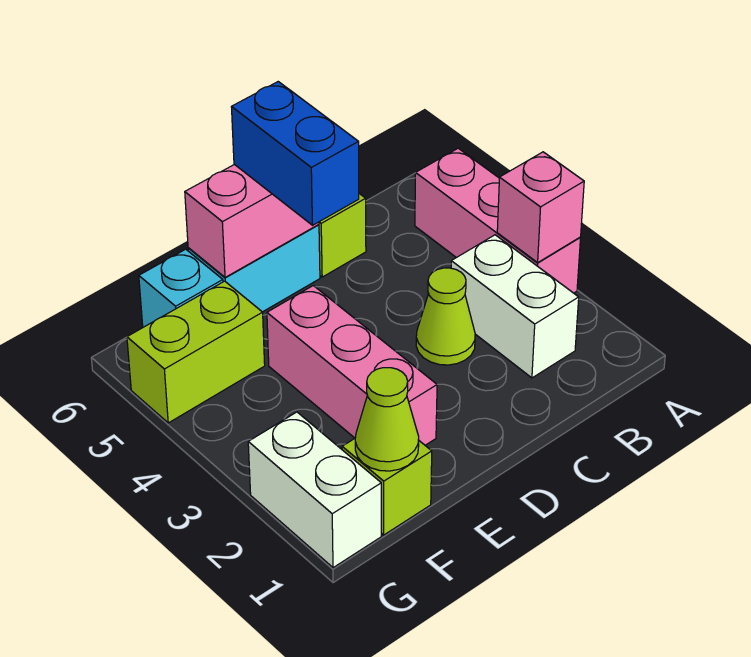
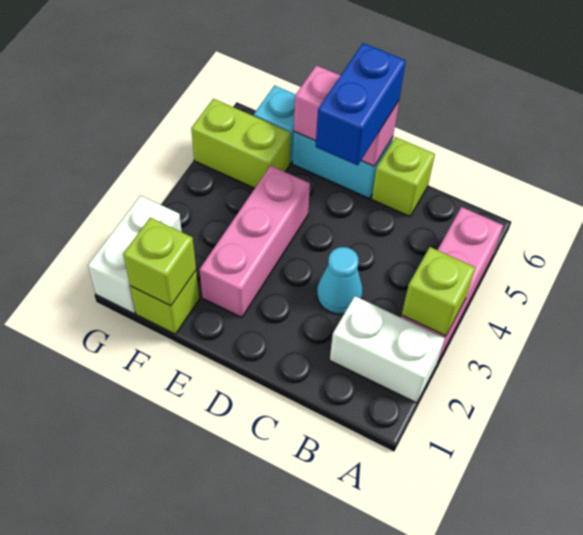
pink brick A3 level 2 -> lime brick A3 level 2
white brick B2:B3 level 1 -> white brick A2:B2 level 1
lime cone C3 level 1 -> cyan cone C3 level 1
lime cone F1 level 2 -> lime brick F1 level 2

